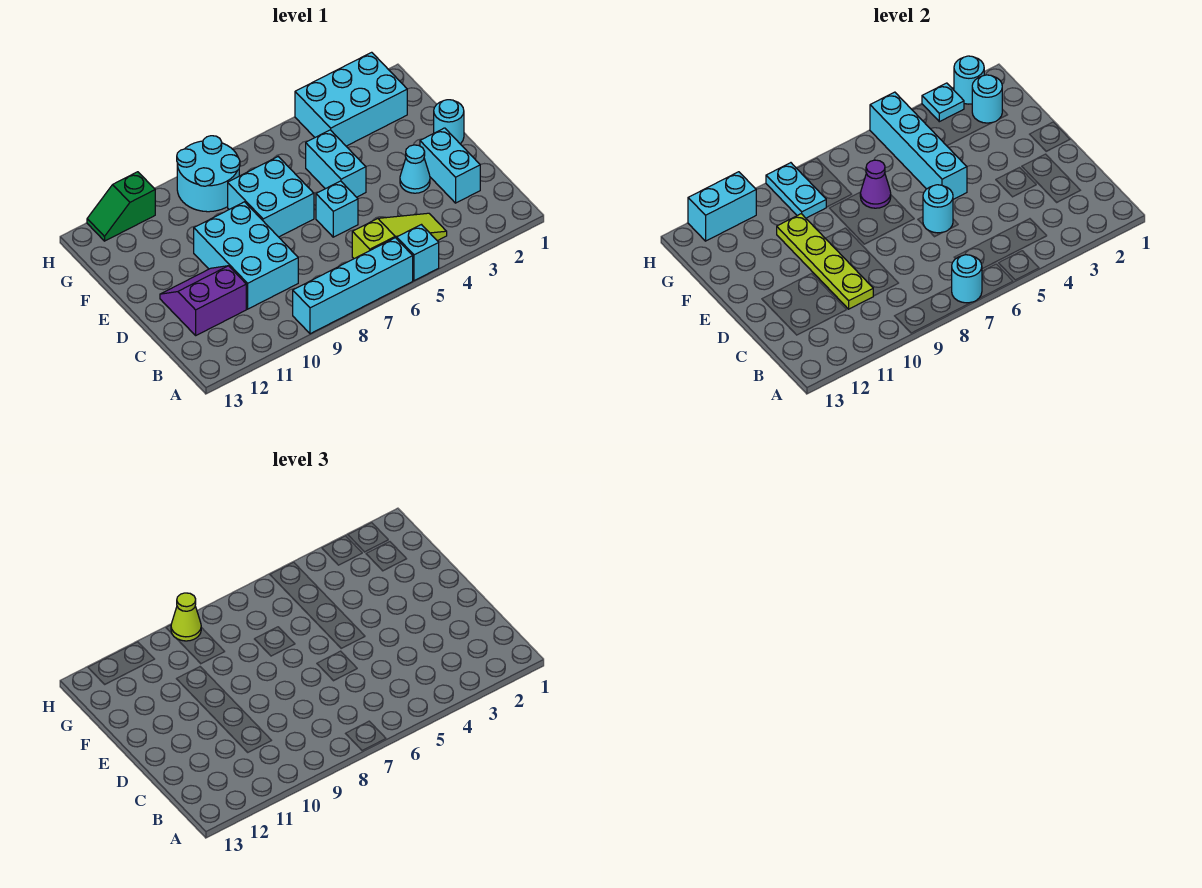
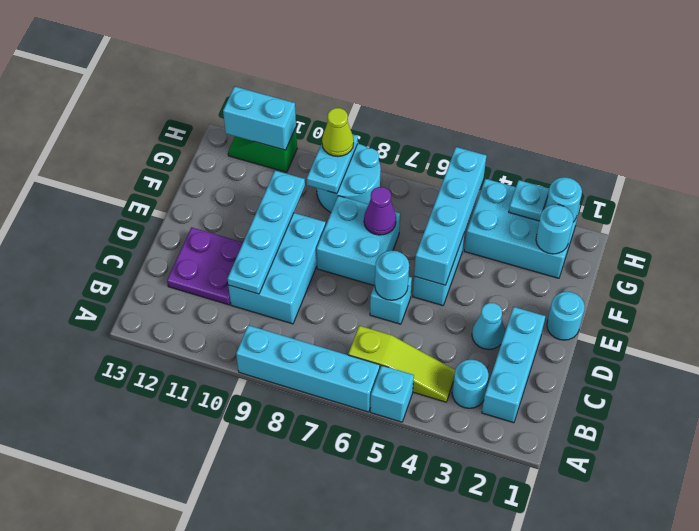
cyan round brick A7 level 2 -> cyan round brick B3 level 1
cyan brick C2:D2 level 1 -> cyan brick B2:D2 level 1
lime plate C10:F10 level 2 -> cyan plate C10:F10 level 2
purple slope C11:D12 level 1 top C -> purple plate C11:D12 level 1

